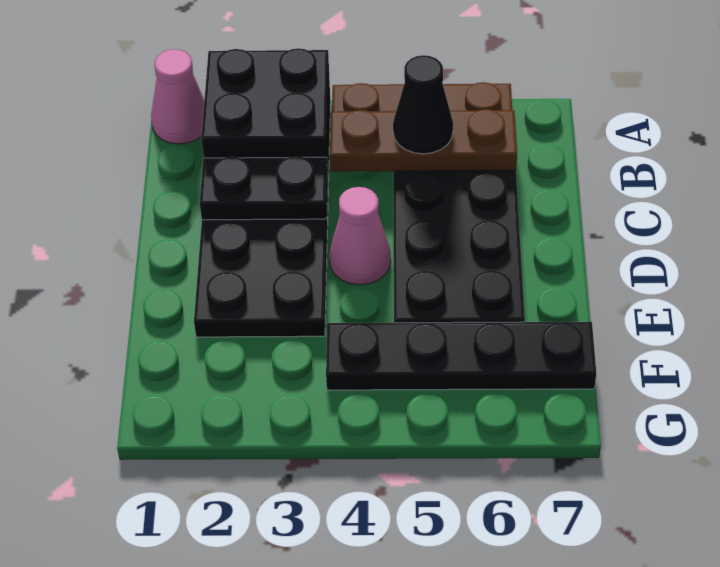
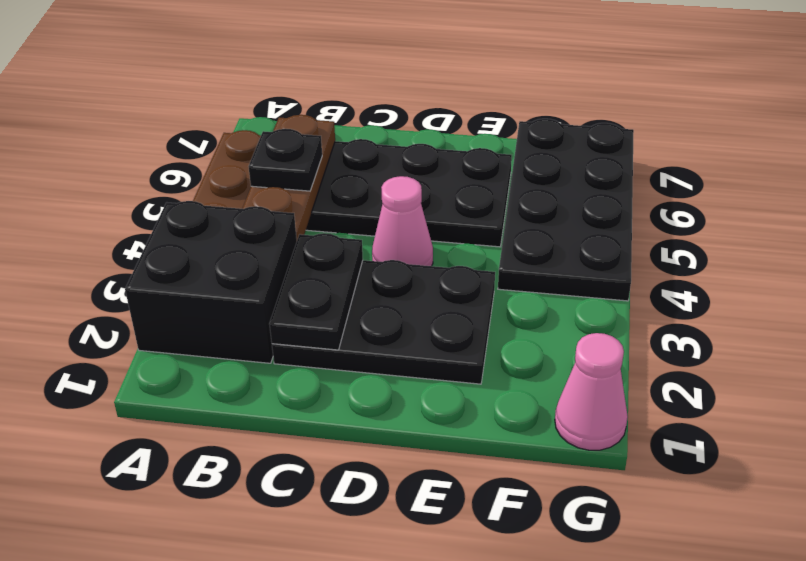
pink cone A1 level 1 -> pink cone G1 level 1
black cone B5 level 3 -> black plate B5 level 3
black plate F4:F7 level 1 -> black plate F4:G7 level 1

